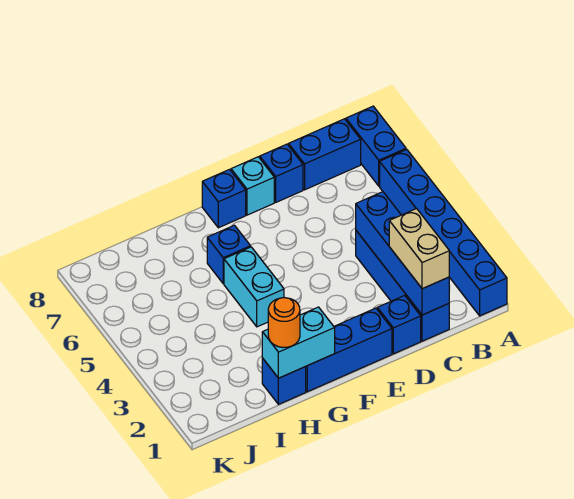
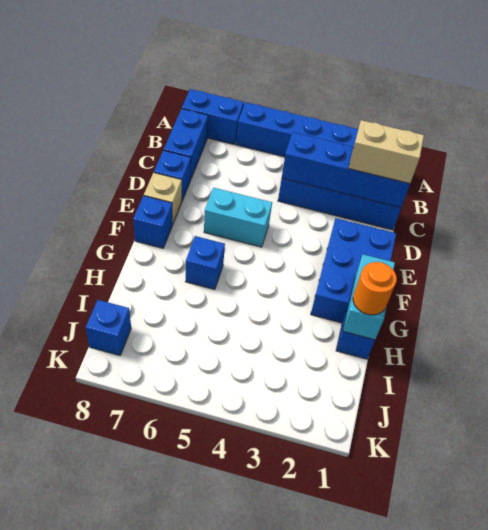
blue brick D1 level 1 -> blue brick J8 level 1
blue brick E1:G1 level 1 -> blue brick E1:G2 level 1
cyan brick E8 level 1 -> tan brick E8 level 1
cyan brick G4:G5 level 1 -> cyan brick E5:E6 level 1

